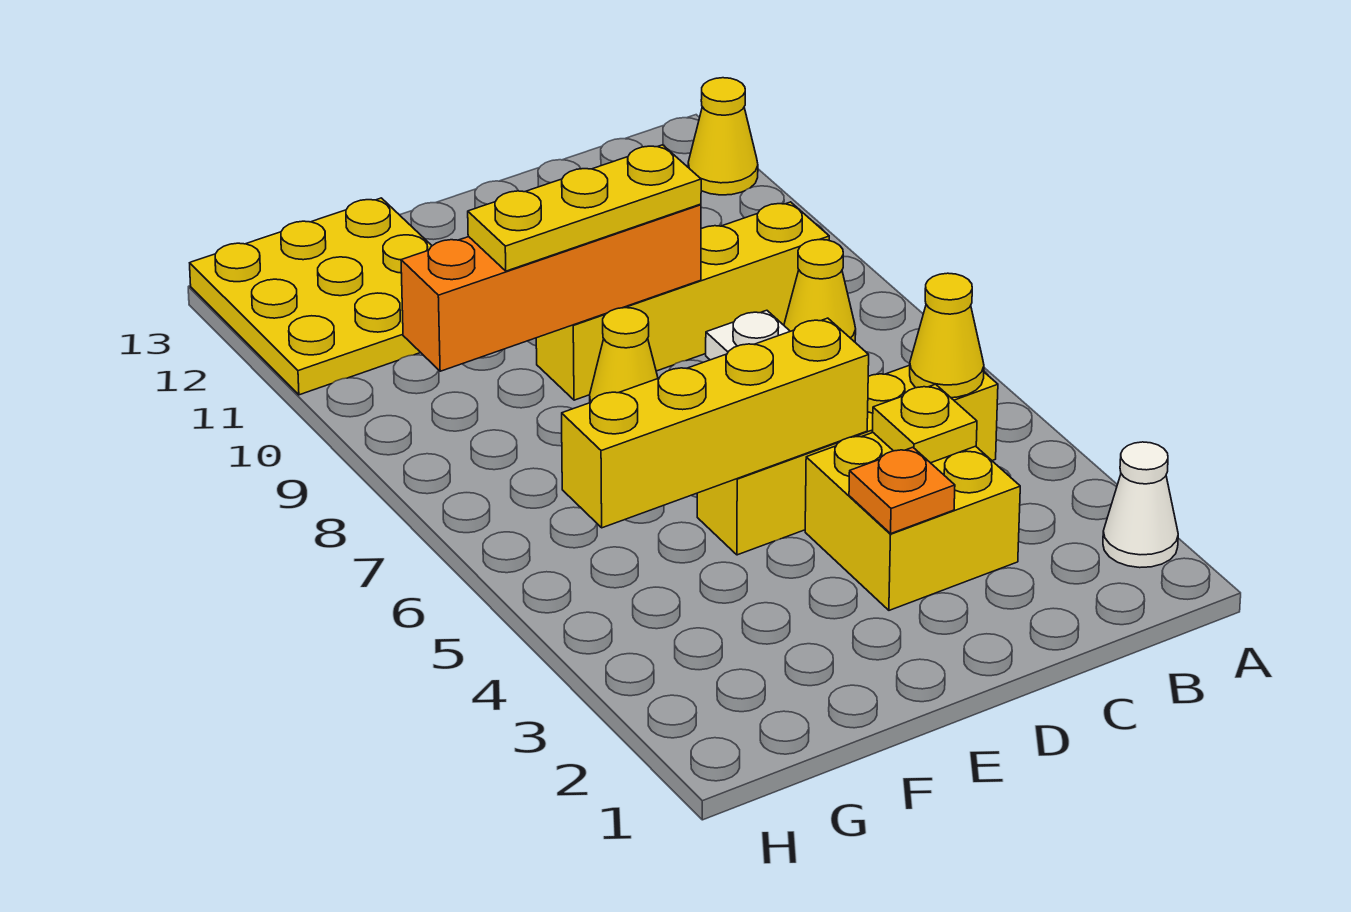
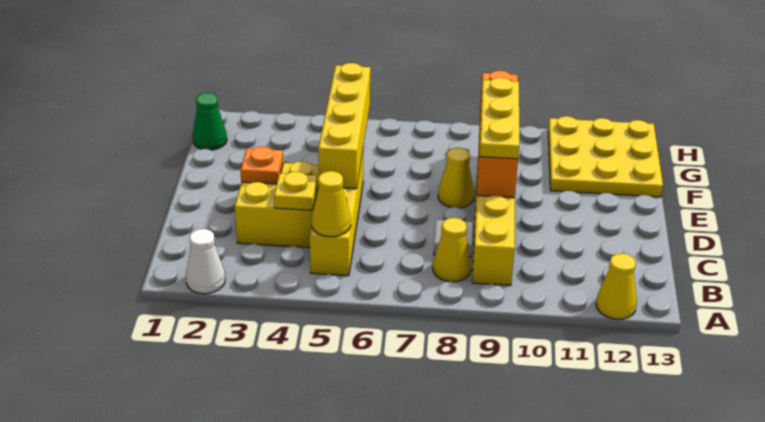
none -> green cone G1 level 1

